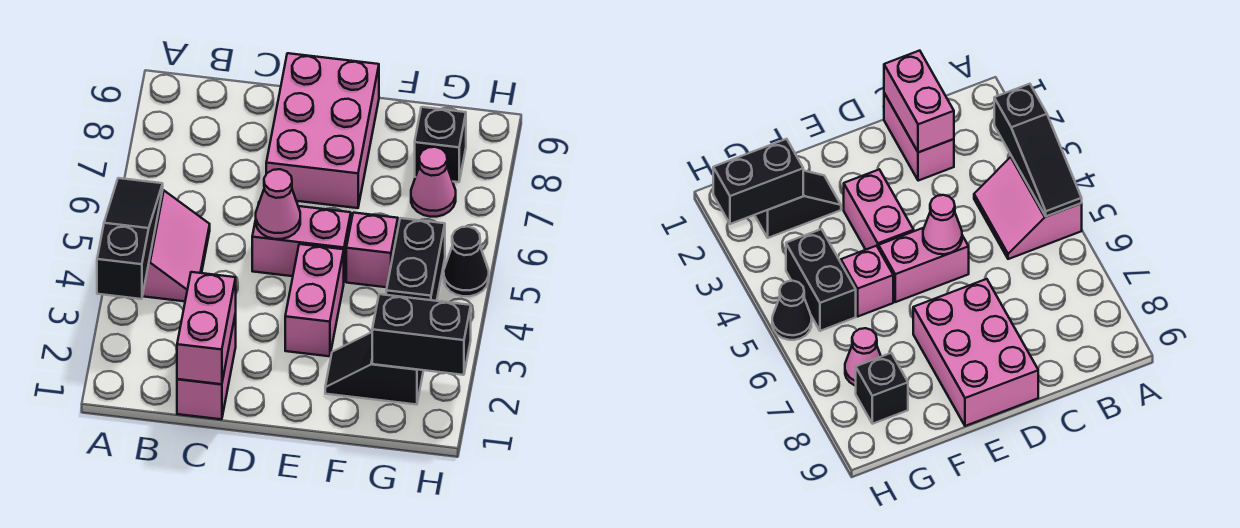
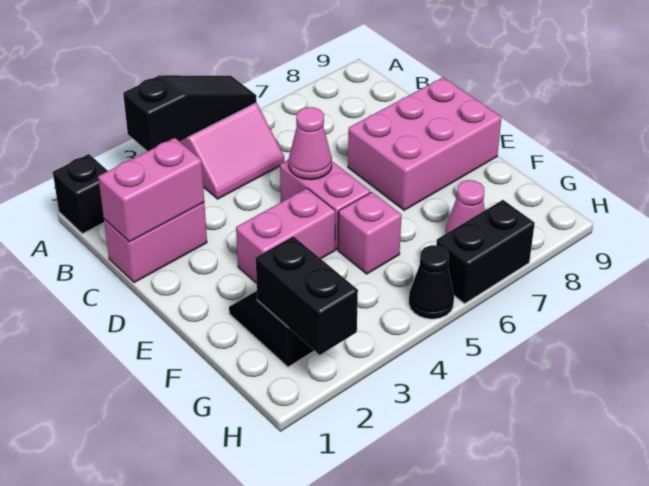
black brick G4:G5 level 1 -> black brick H6:H7 level 1
black brick G8 level 1 -> black brick A1 level 1

